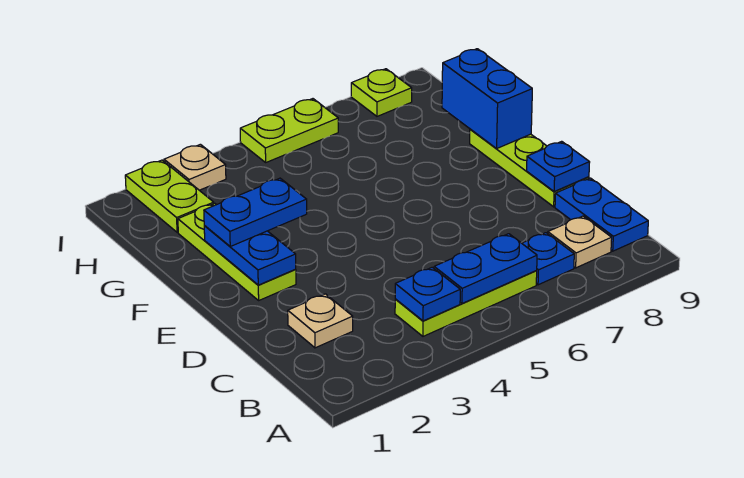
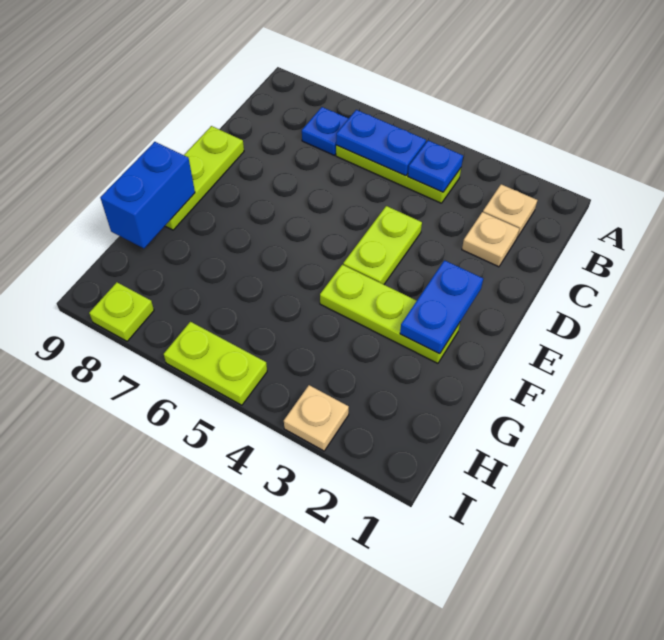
tan plate B8 level 1 -> tan plate B2 level 1
blue plate B9:C9 level 1 -> none
blue plate D9 level 2 -> none
lime plate E2:G2 level 1 -> lime plate F2:F4 level 1
blue plate F2:F3 level 3 -> none
lime plate H2:I2 level 1 -> lime plate D4:E4 level 1

